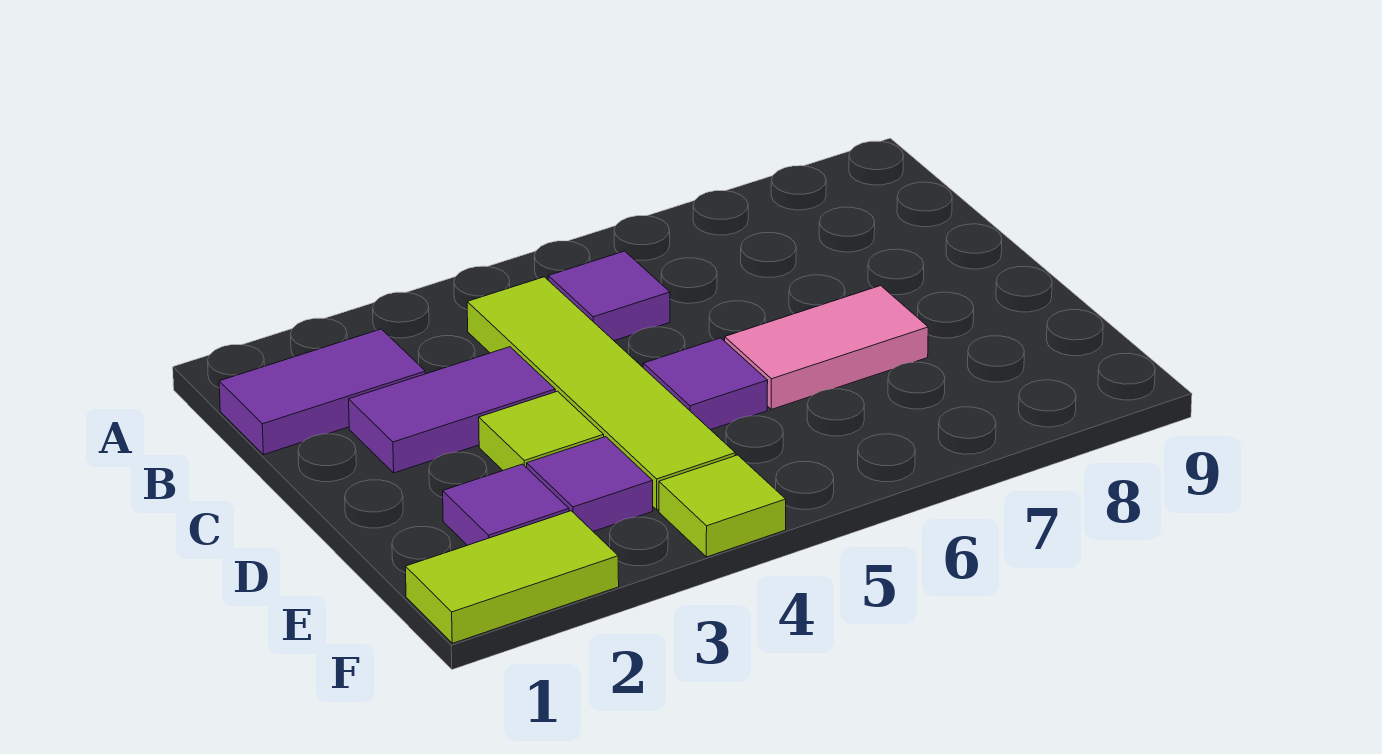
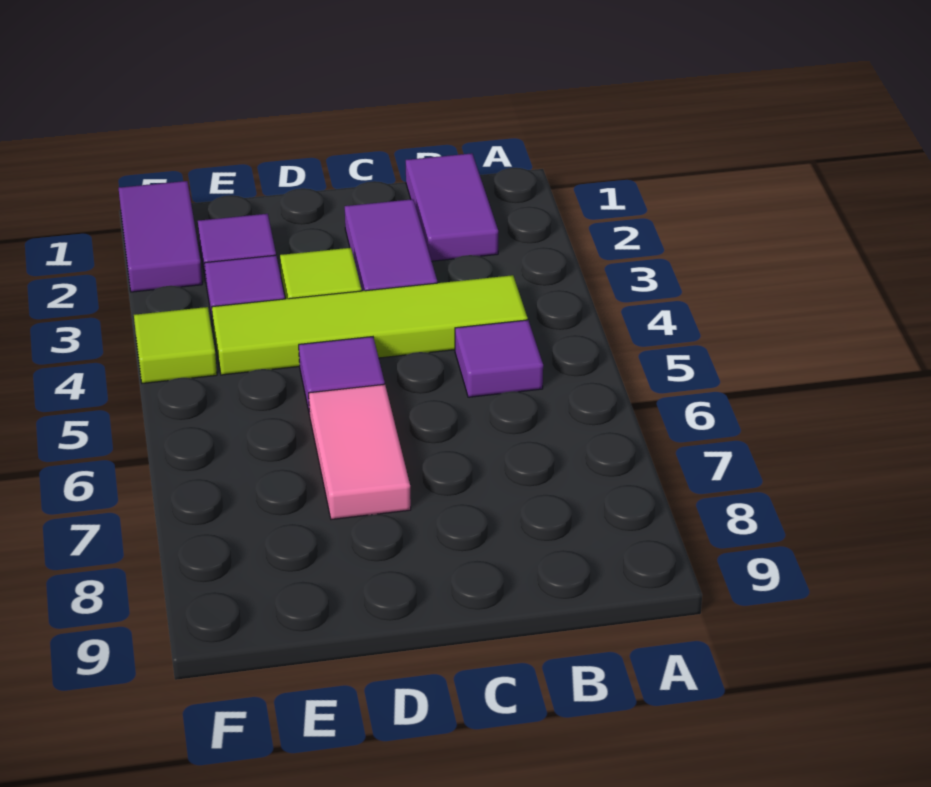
lime tile F1:F2 level 1 -> purple tile F1:F2 level 1

